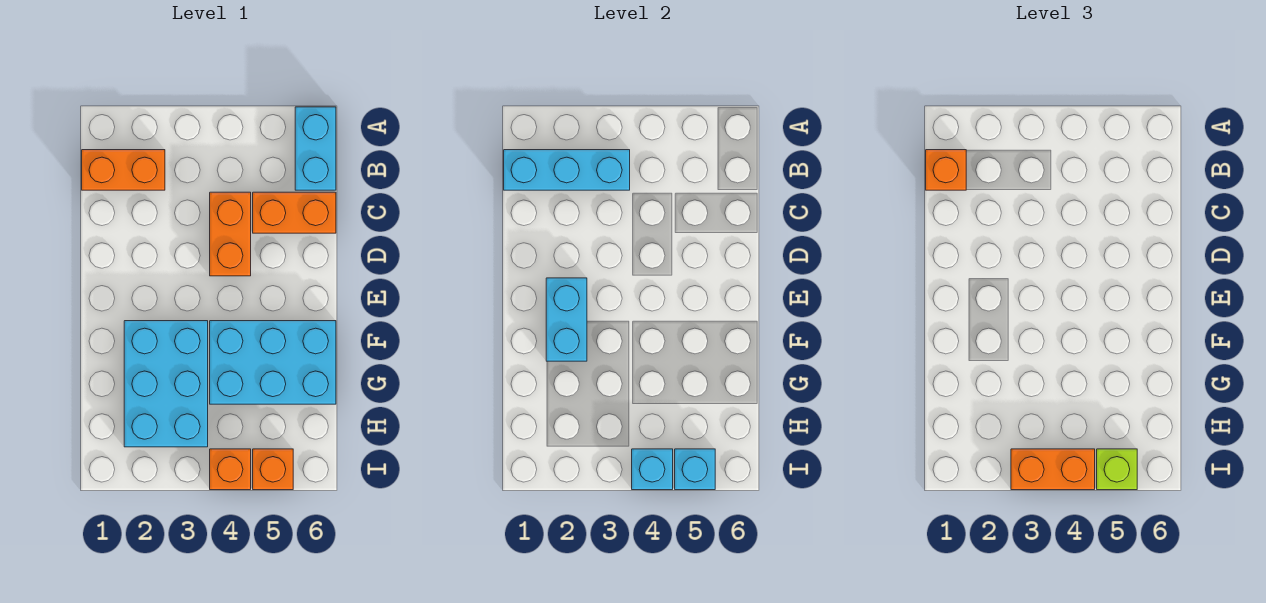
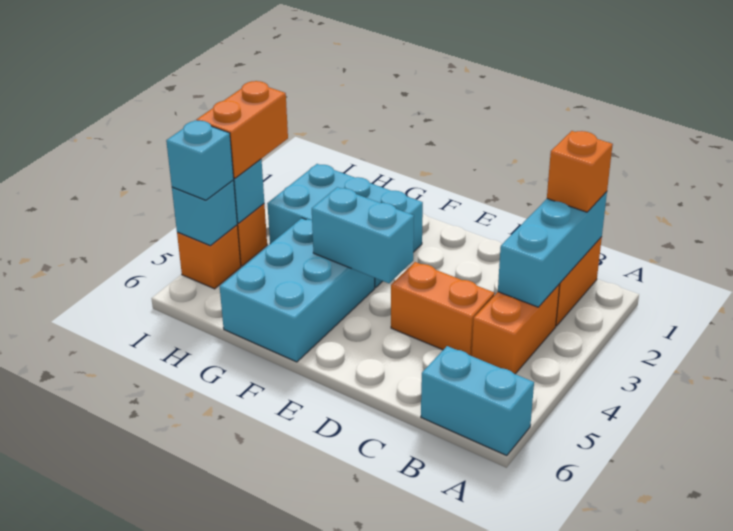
orange brick C5:C6 level 1 -> orange brick B3:B4 level 1
cyan brick E2:F2 level 2 -> cyan brick E4:F4 level 2
lime brick I5 level 3 -> cyan brick I5 level 3

